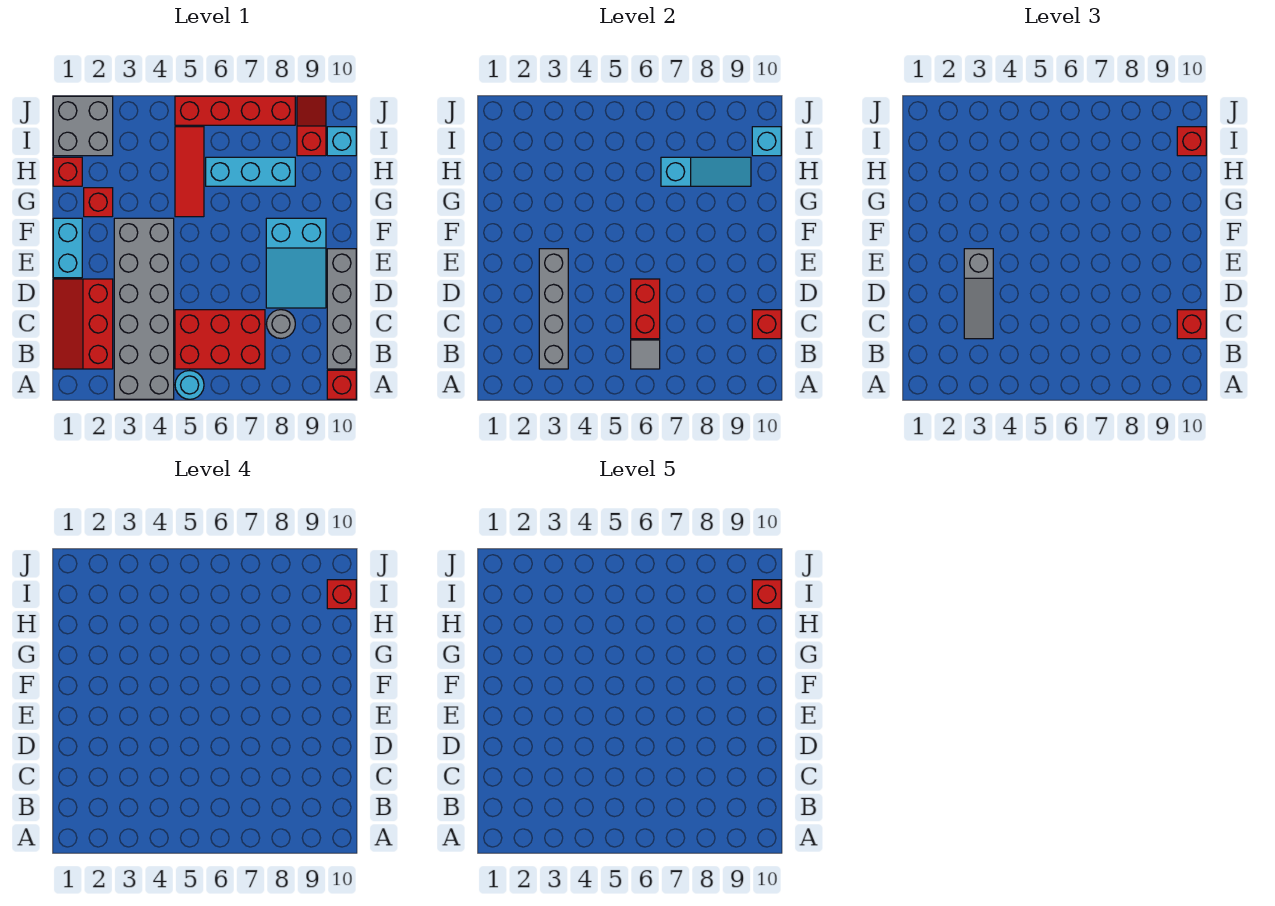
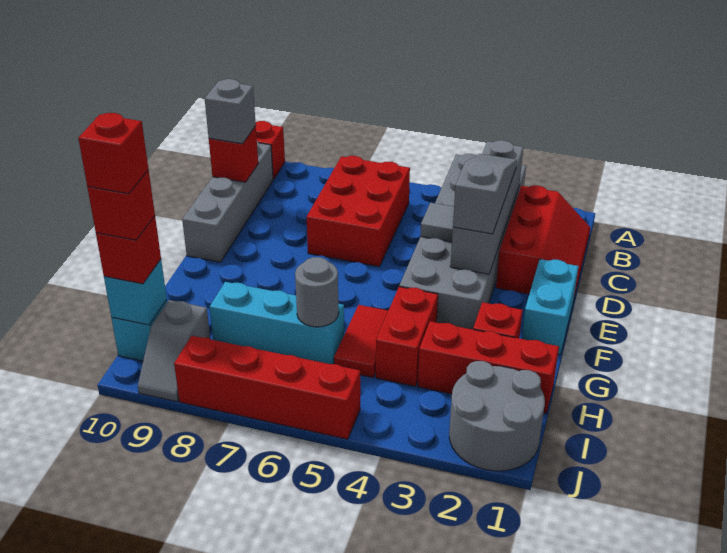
cyan round brick A5 level 1 -> none
red brick B5:C7 level 1 -> red brick B6:D7 level 1
grey tile B6 level 2 -> grey tile D4 level 2
red brick C6:D6 level 2 -> red brick G4:H4 level 1
grey round brick C8 level 1 -> grey round brick H6 level 2
red brick C10 level 3 -> grey brick C10 level 3
cyan slope D8:F9 level 1 top F -> none
red tile G5:I5 level 1 -> red tile G5:H5 level 1
red brick H1 level 1 -> red brick H1:H3 level 1
cyan slope H7:H9 level 2 top 7 -> none
grey brick I1:J2 level 1 -> grey round brick I1:J2 level 1
red slope I9:J9 level 1 top I -> grey slope I9:J9 level 1 top I

